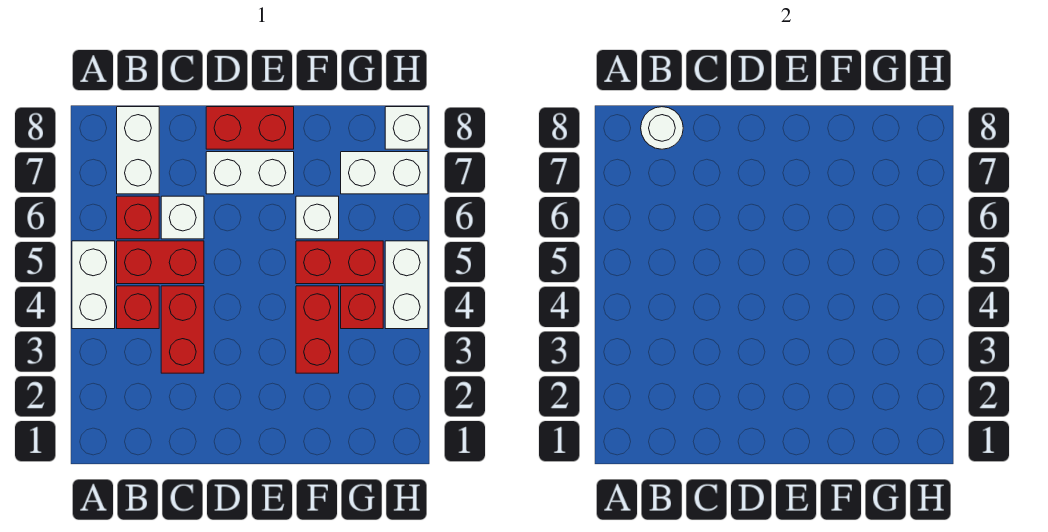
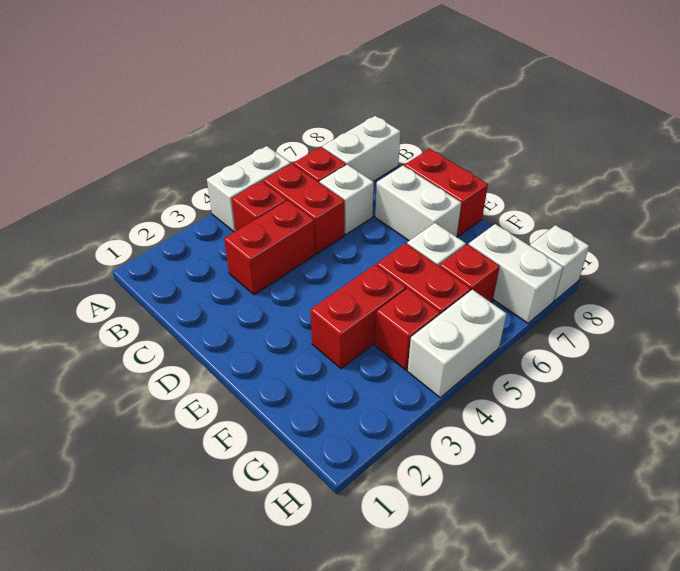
white round brick B8 level 2 -> none
none -> red brick G6 level 1

